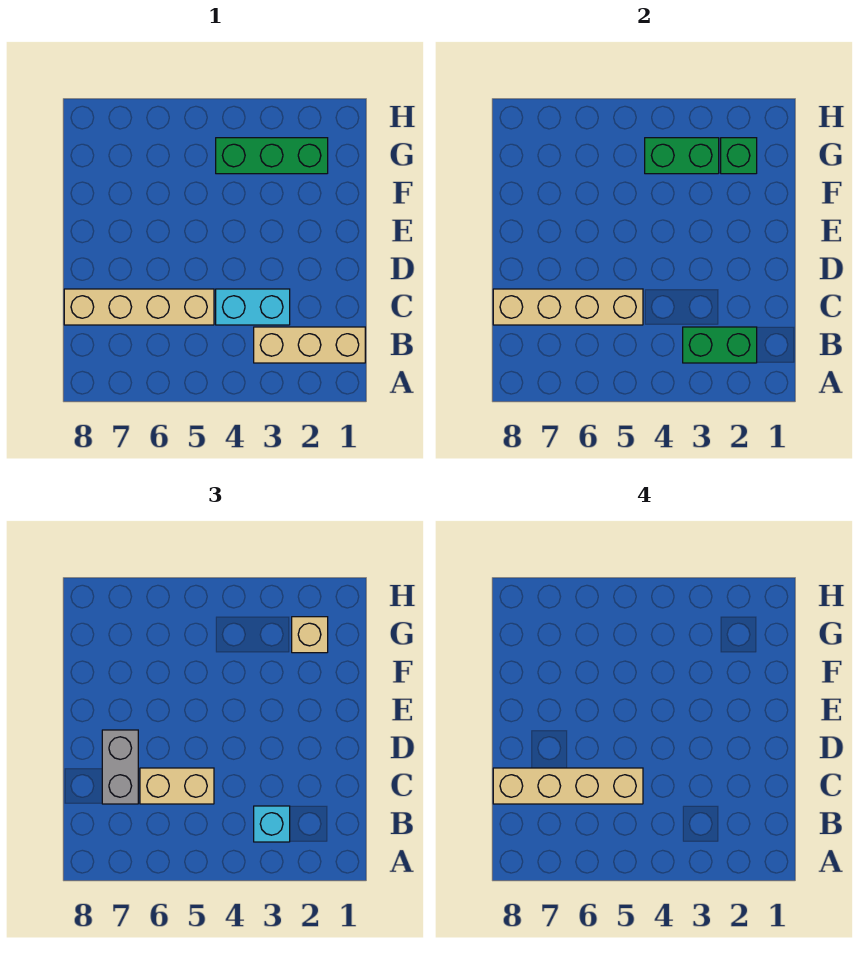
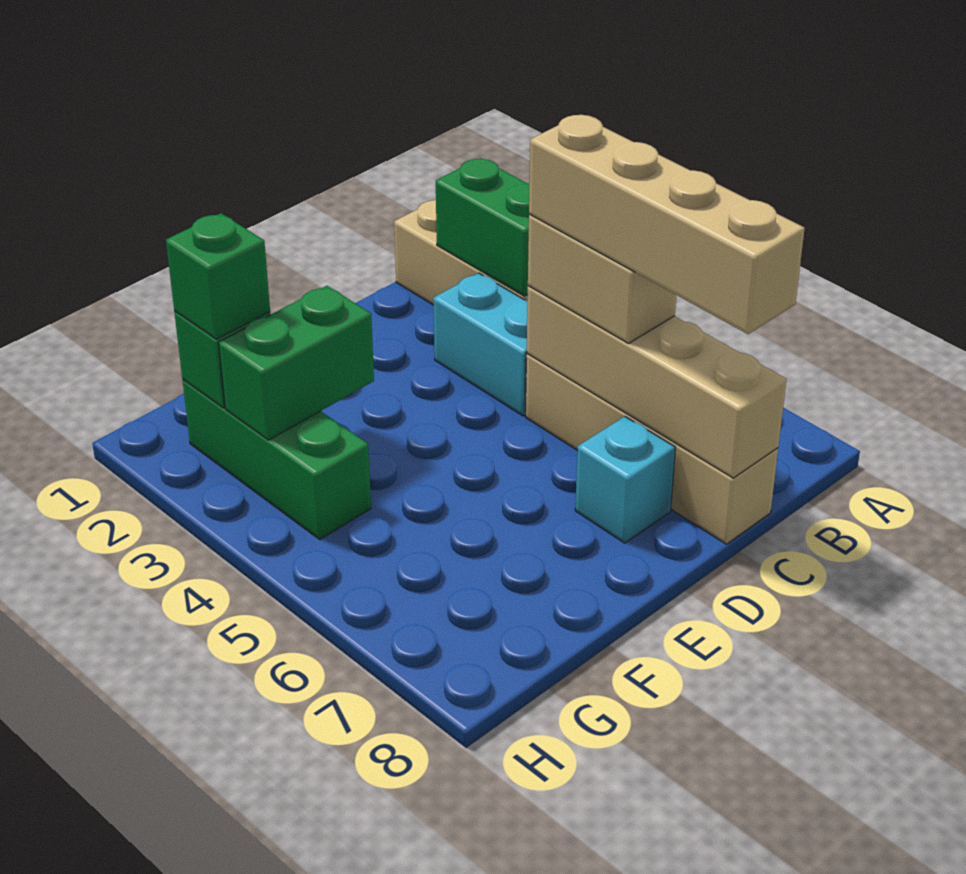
cyan brick B3 level 3 -> cyan brick D7 level 1
grey brick C7:D7 level 3 -> none
tan brick G2 level 3 -> green brick G2 level 3
green brick G3:G4 level 2 -> green brick F3:G3 level 2

